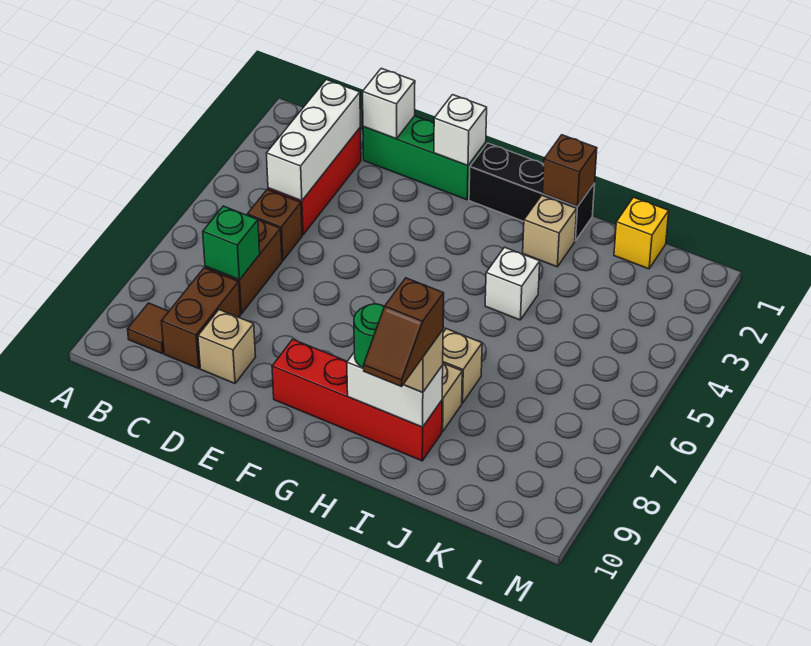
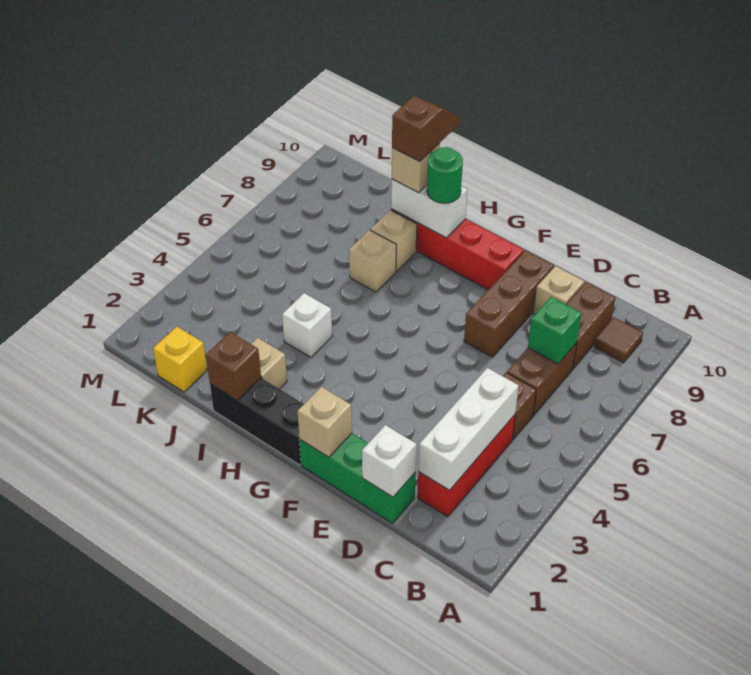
none -> brown brick E7:E9 level 1
white brick F1 level 2 -> tan brick F1 level 2

